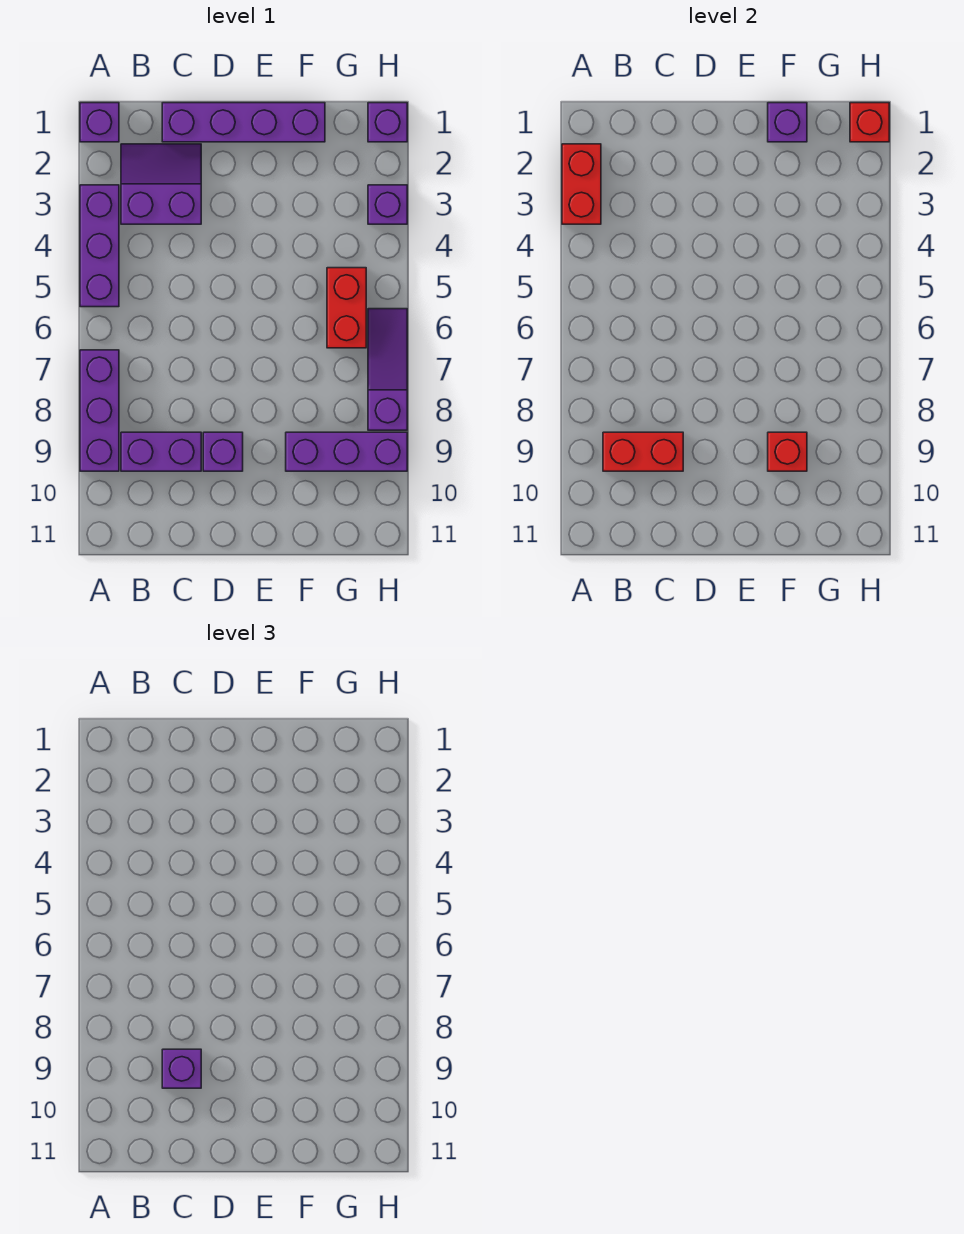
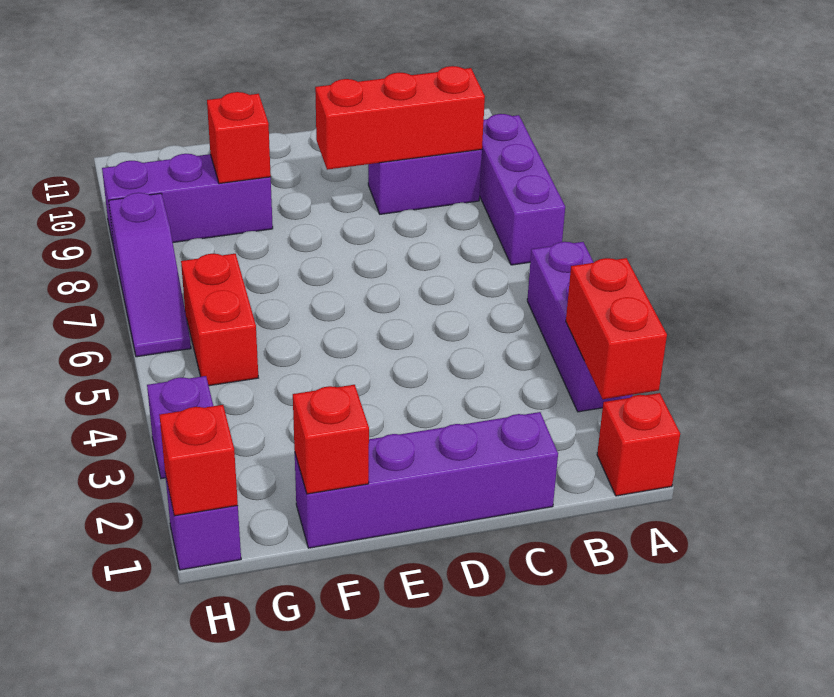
purple brick A1 level 1 -> red brick A1 level 1
purple slope B2:C3 level 1 top 3 -> none
red brick B9:C9 level 2 -> red brick B9:D9 level 2
purple brick C9 level 3 -> none
purple brick D9 level 1 -> none
purple brick F1 level 2 -> red brick F1 level 2

